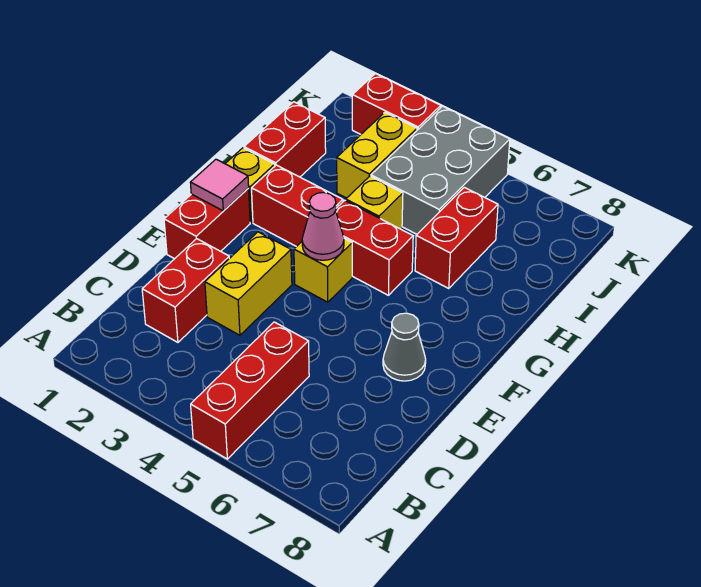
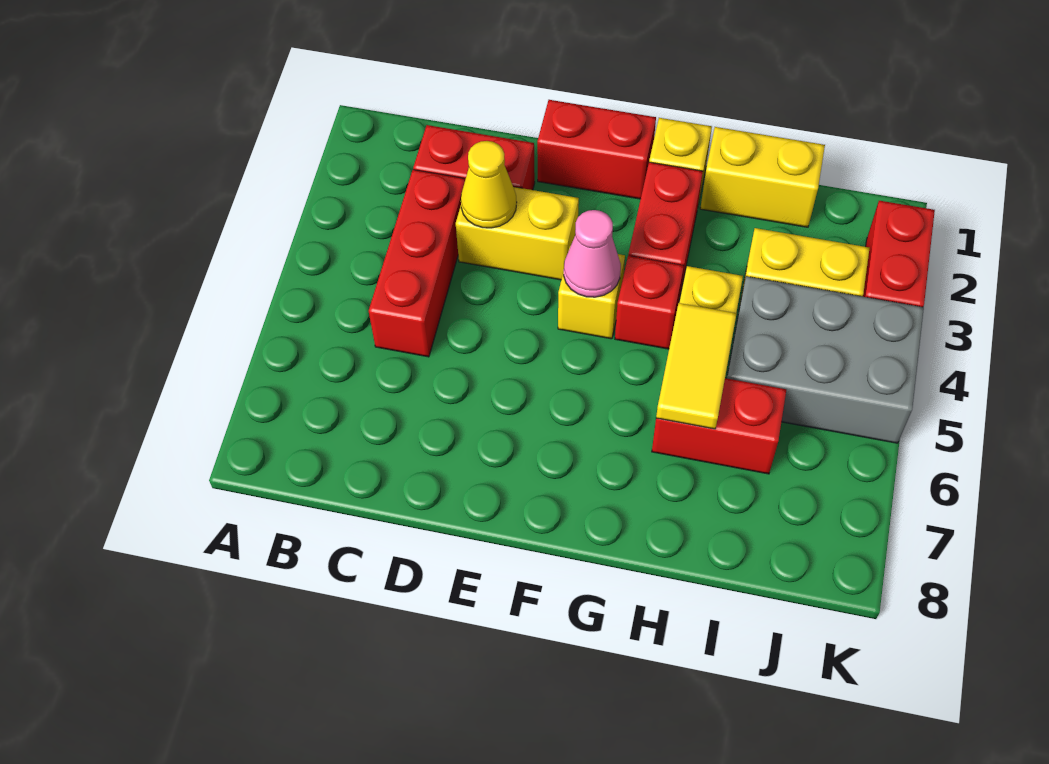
red brick A5:C5 level 1 -> red brick C3:C5 level 1
none -> yellow cone D3 level 2
grey cone E7 level 1 -> none
pink tile F1 level 2 -> none
red brick G4:G5 level 1 -> red brick G4 level 1
red brick H1:I1 level 1 -> yellow brick H1:I1 level 1
none -> yellow tile H5:H6 level 2

